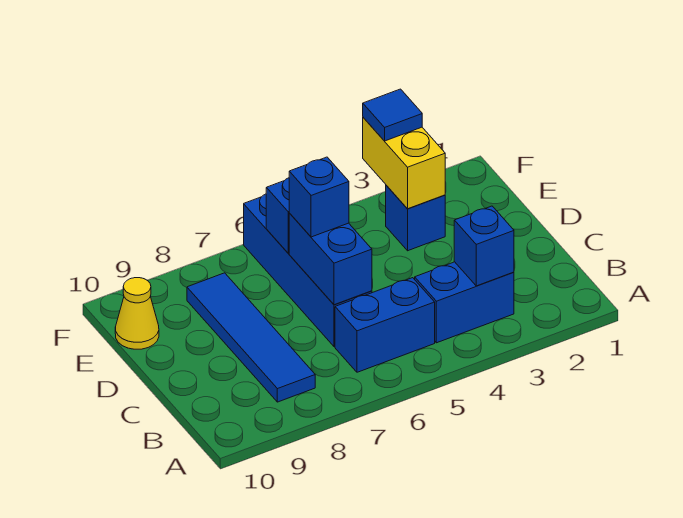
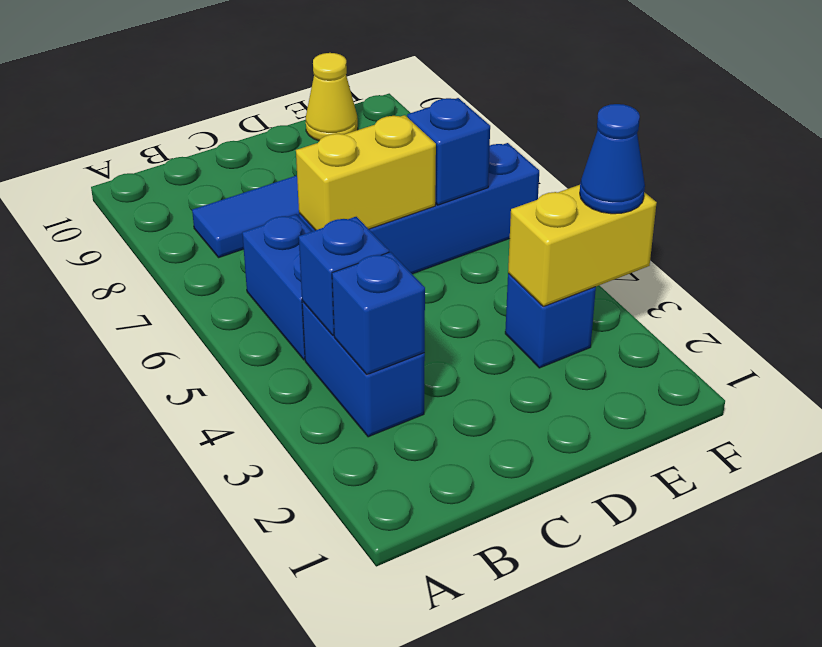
blue brick C6:D6 level 2 -> yellow brick C6:D6 level 2
blue brick D6 level 3 -> blue brick B4 level 2
blue tile F3 level 3 -> blue cone F3 level 3

